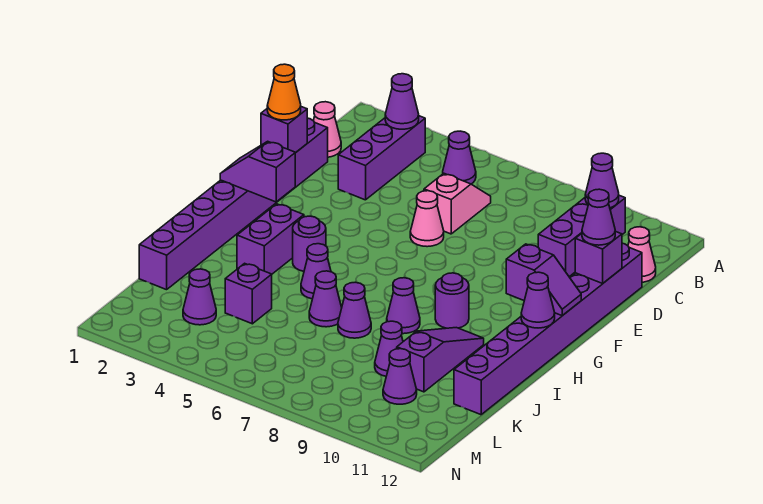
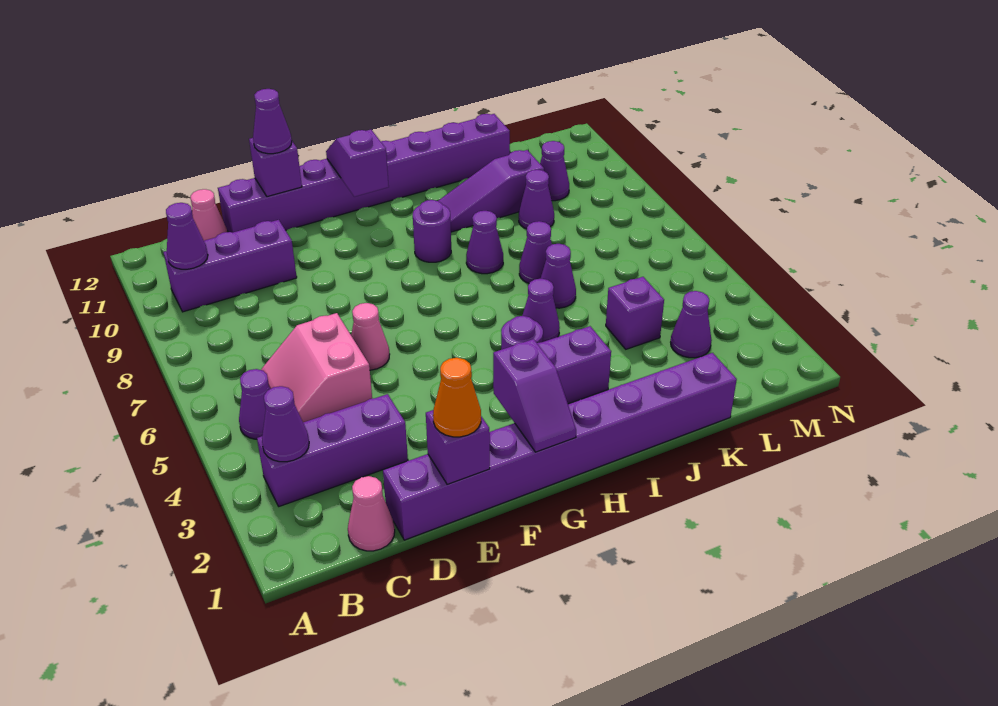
pink slope C6:D6 level 1 top D -> pink slope C5:D6 level 1 top D
purple cone H12 level 2 -> none

